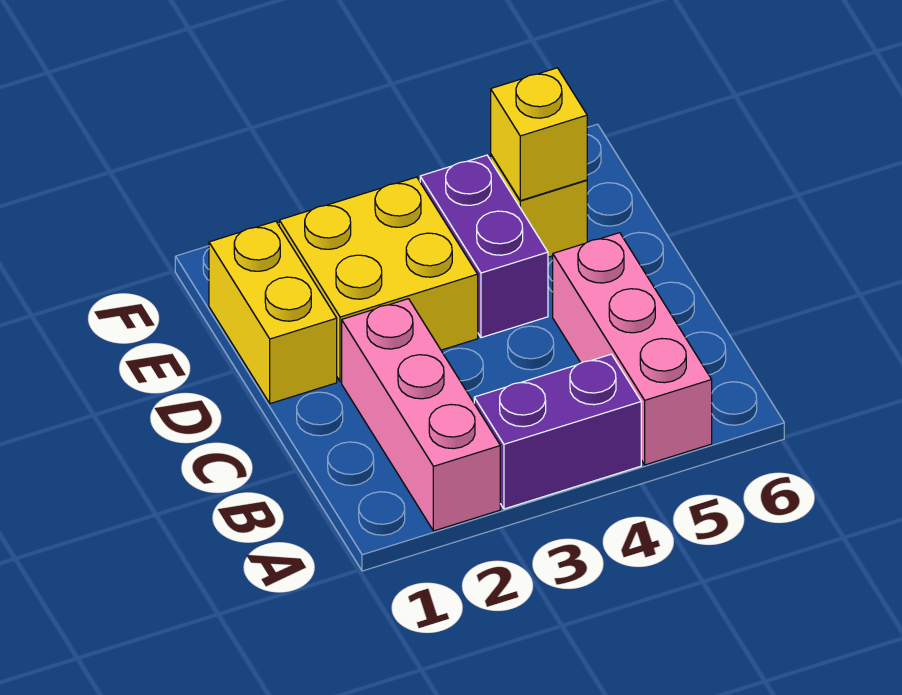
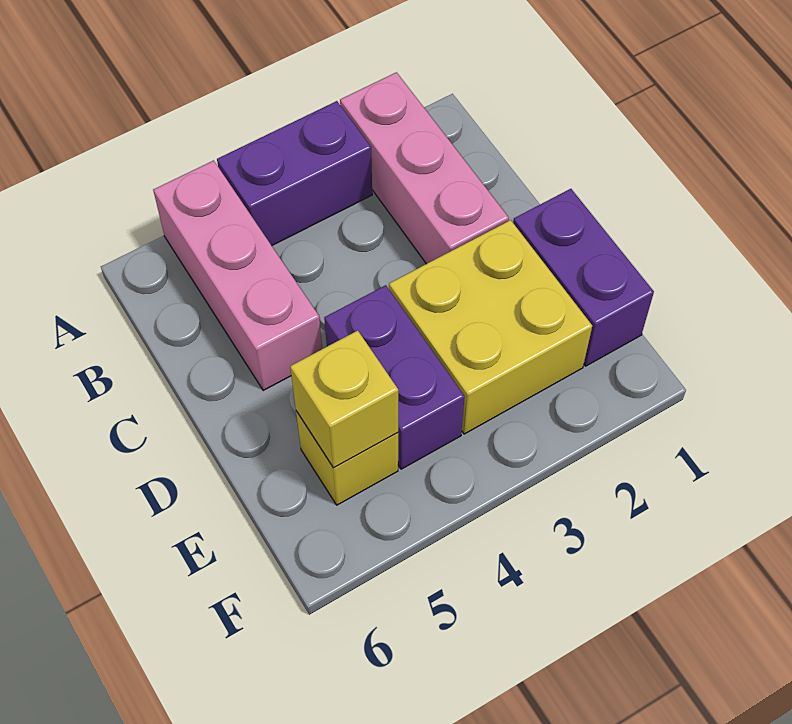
yellow brick D1:E1 level 1 -> purple brick D1:E1 level 1

